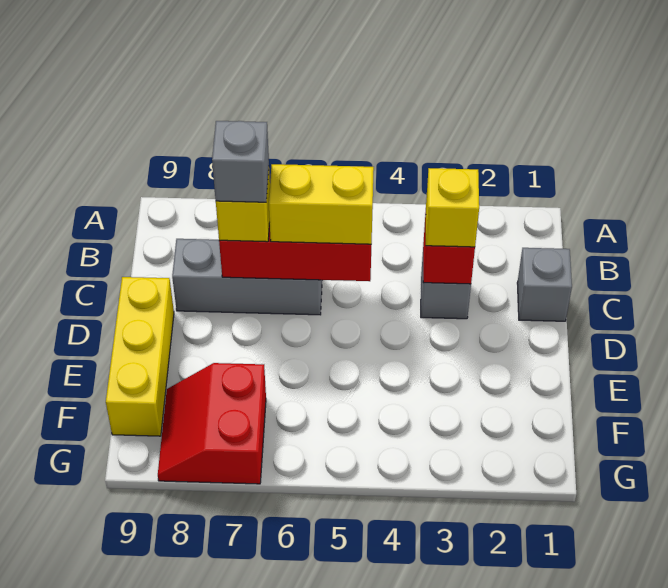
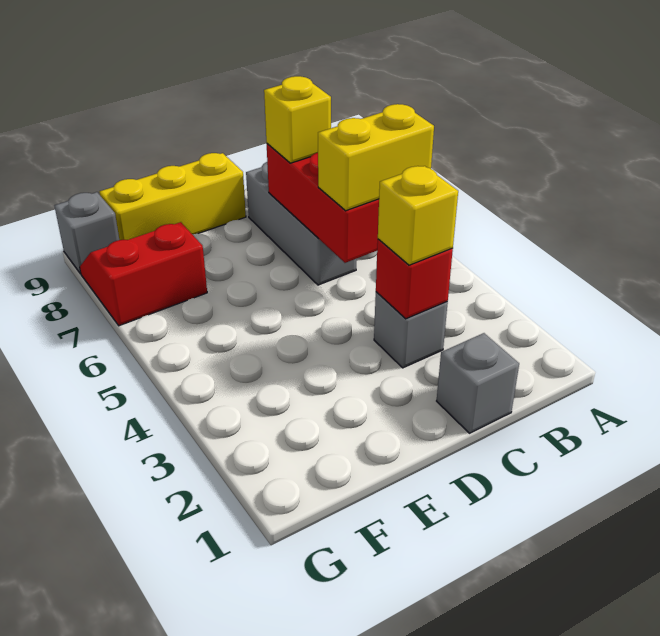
yellow brick C5:C6 level 3 -> yellow brick B5:C5 level 3
grey brick C7 level 4 -> grey brick G9 level 1

